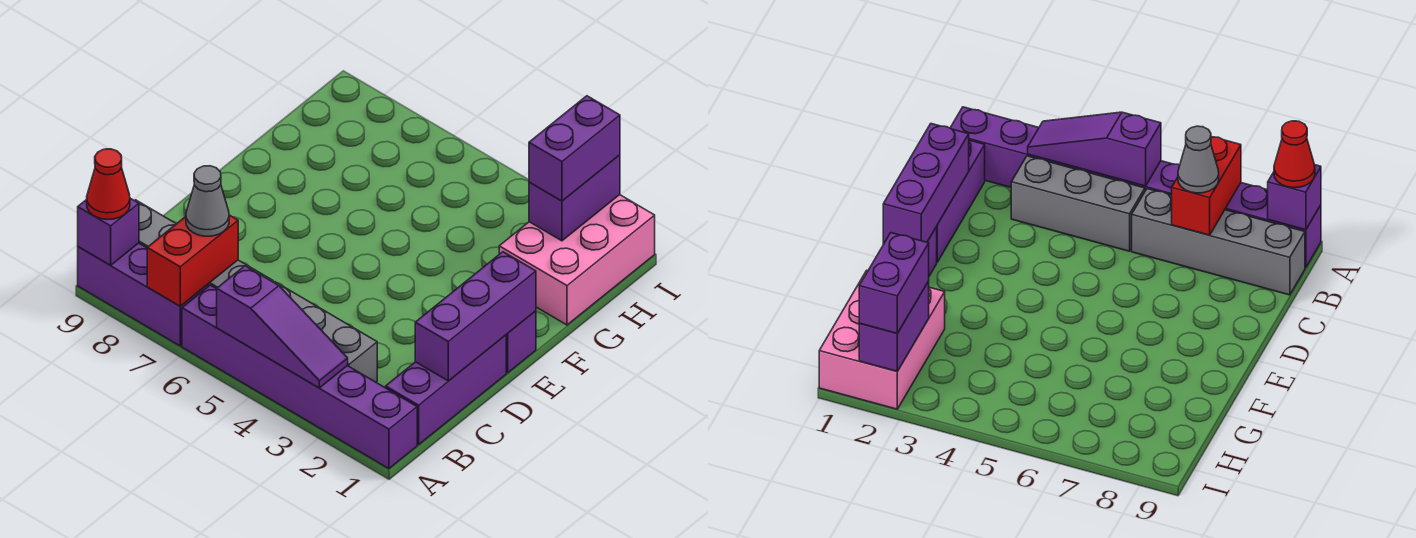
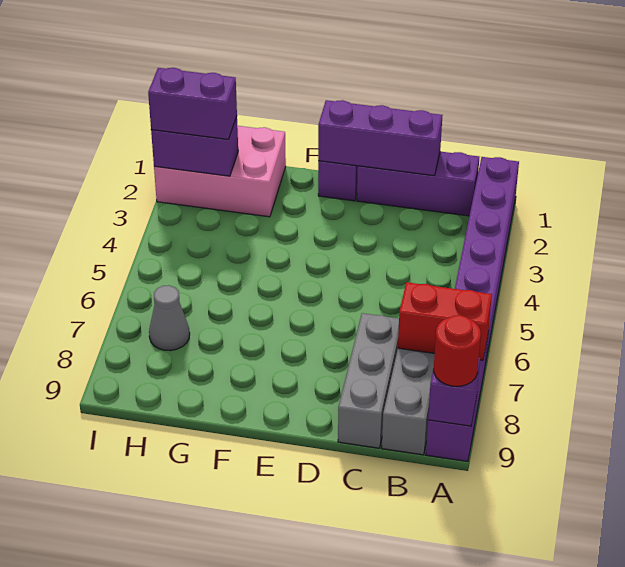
purple slope A3:A5 level 2 top 5 -> none
red cone A9 level 3 -> red round brick A9 level 3
grey brick B3:B5 level 1 -> grey brick C7:C9 level 1
grey cone B7 level 3 -> grey cone H7 level 1

